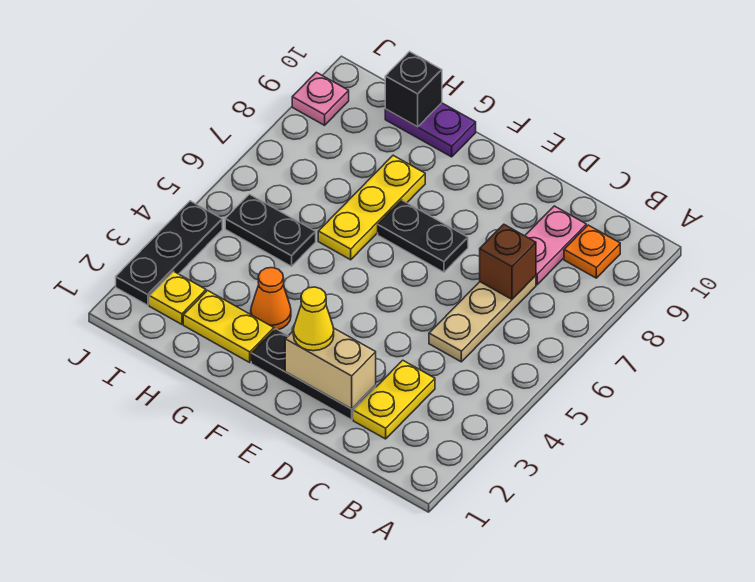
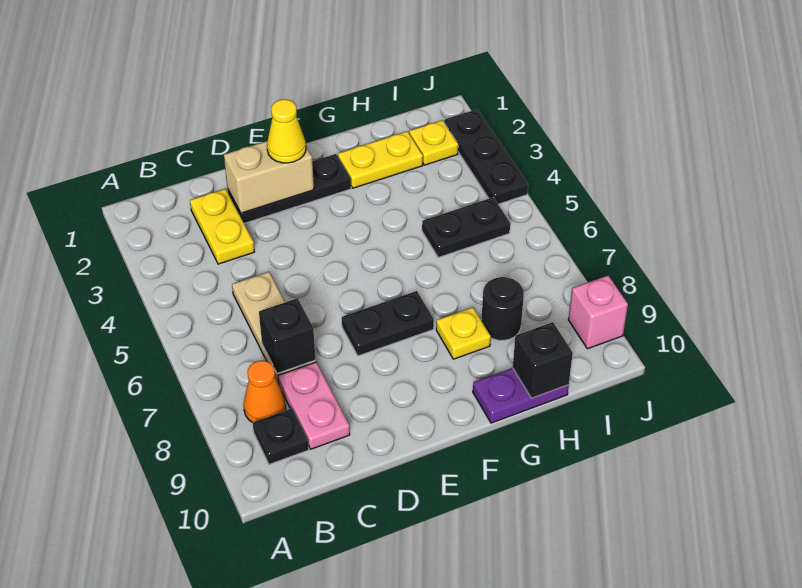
orange plate B9 level 1 -> black plate B9 level 1
brown brick C7 level 2 -> black brick C7 level 2
orange cone G3 level 1 -> orange cone B8 level 1
yellow plate G6:G8 level 1 -> yellow plate G8 level 1
none -> black round brick H8 level 1
pink plate J9 level 1 -> pink brick J9 level 1

